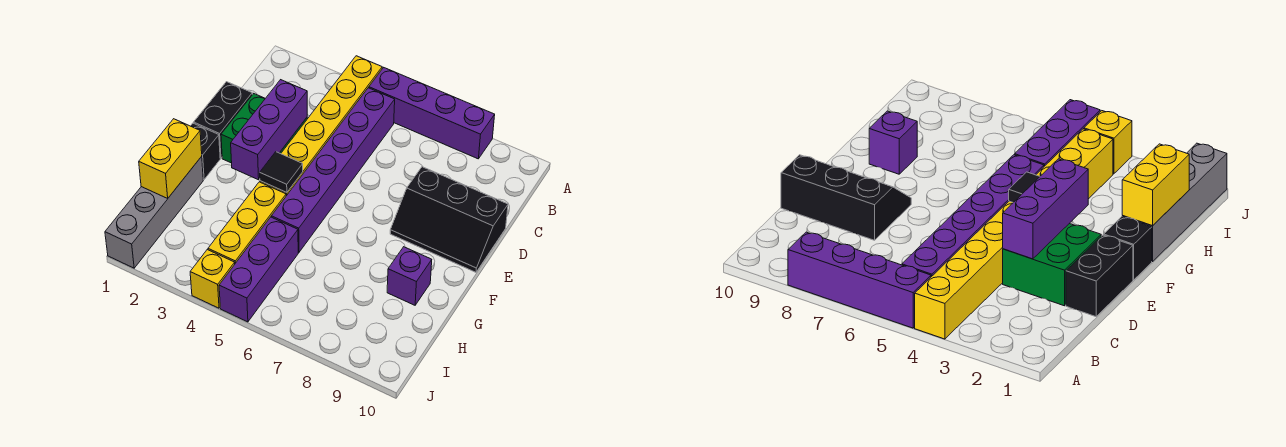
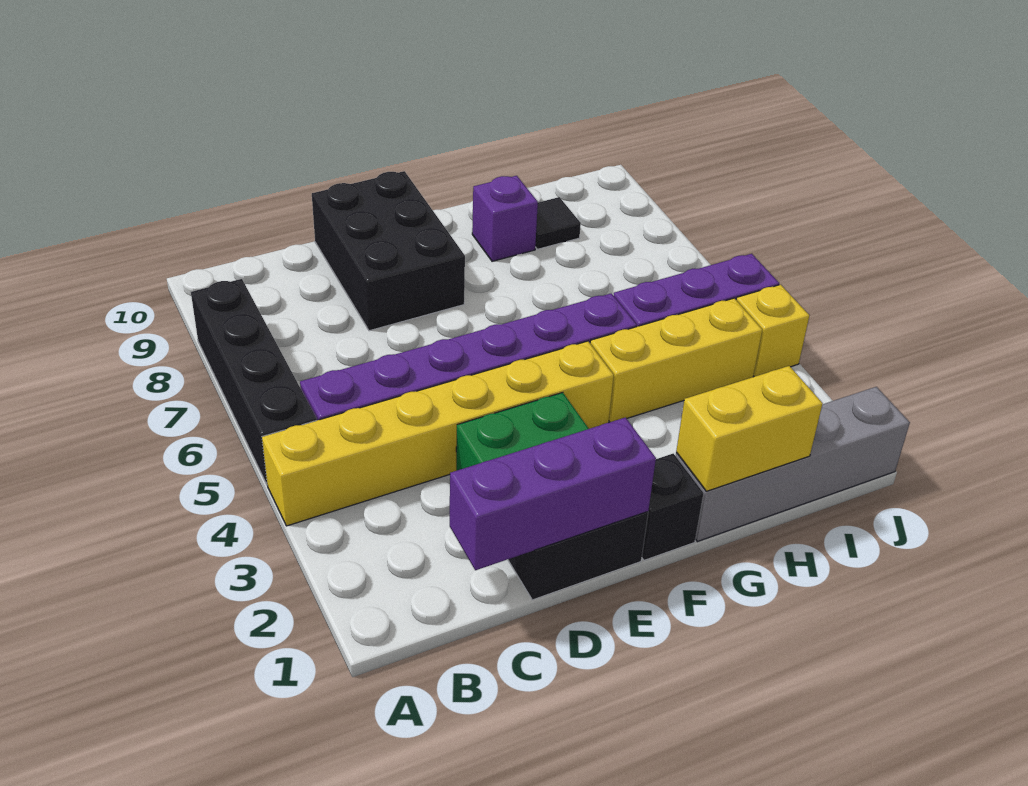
purple brick A5:A8 level 1 -> black brick A5:A8 level 1
purple brick D3:F3 level 2 -> purple brick C1:E1 level 2
black slope D8:E10 level 1 top D -> black brick D8:E10 level 1
black tile F4 level 2 -> black tile H9 level 1

